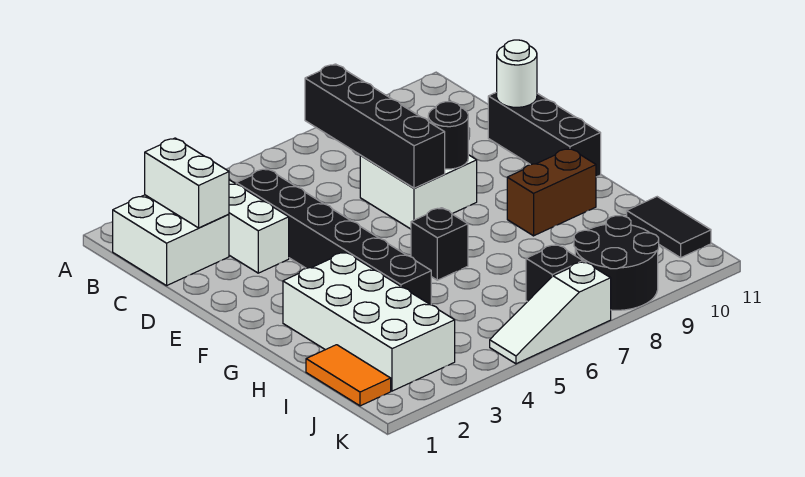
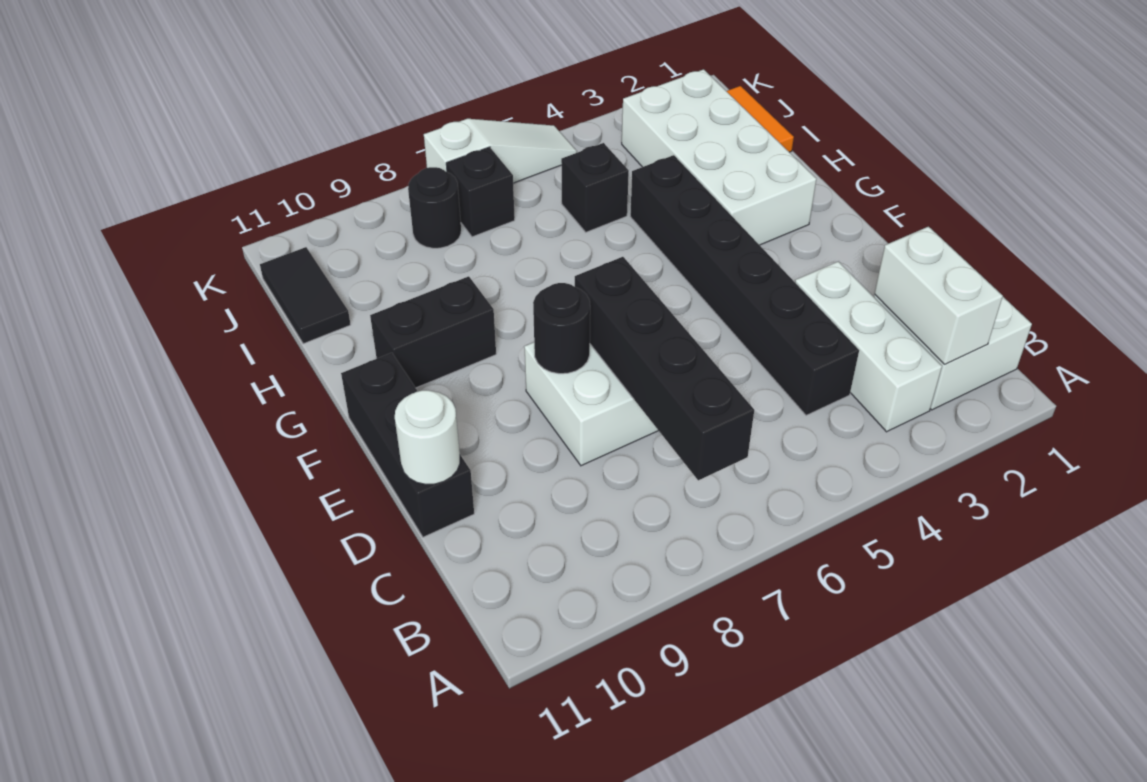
black brick G6 level 1 -> black brick I5 level 1
brown brick G9:G10 level 1 -> black brick G9:G10 level 1
black round brick J8:K9 level 1 -> black round brick J8 level 1

